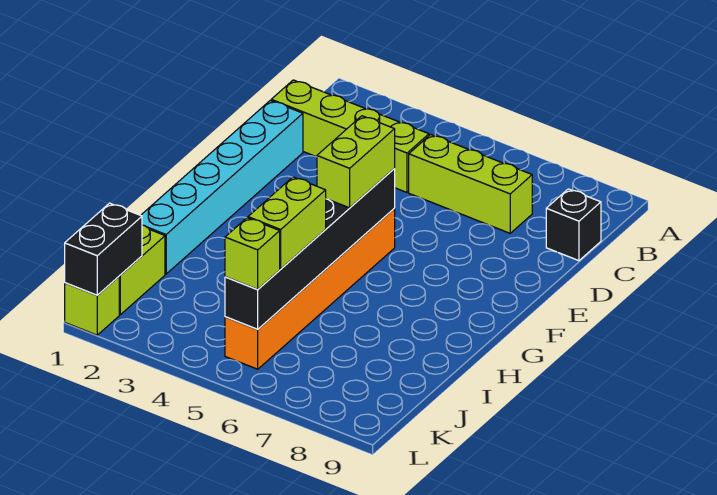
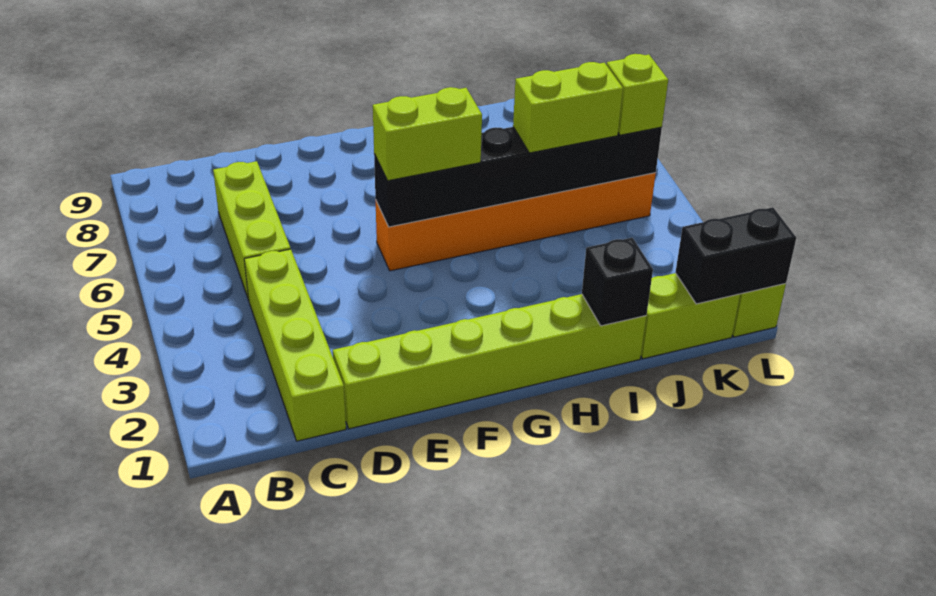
black brick C9 level 1 -> black brick I1 level 2
cyan brick D1:I1 level 1 -> lime brick D1:I1 level 1

